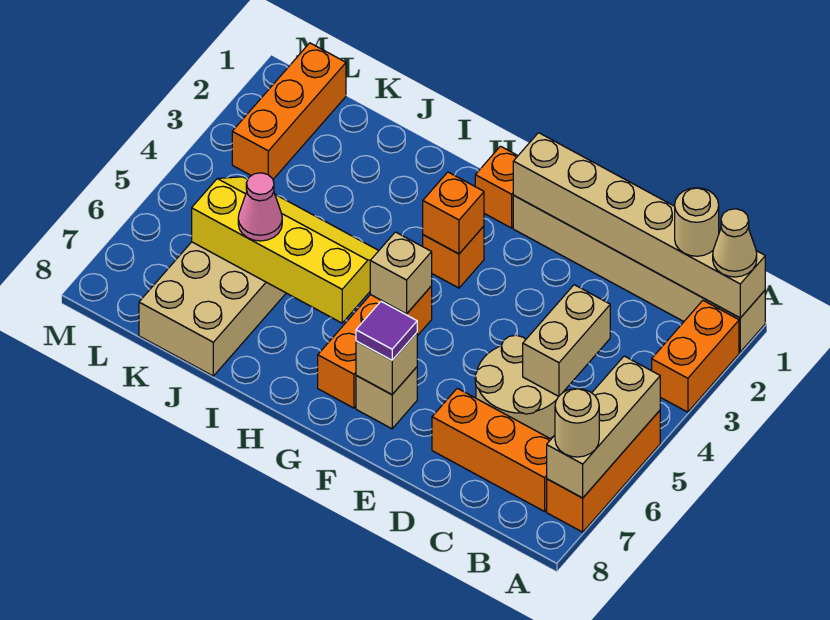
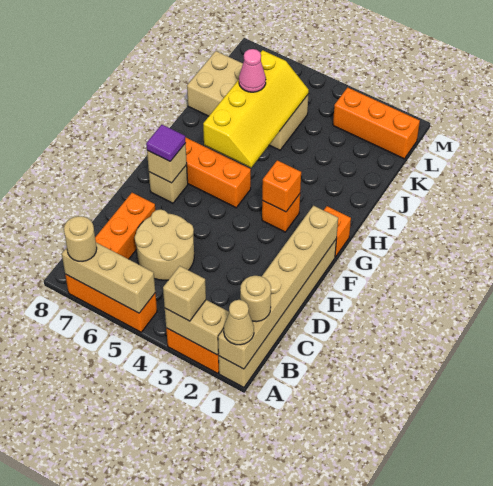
tan brick C4:C5 level 2 -> tan brick A2:A3 level 2
tan brick G5 level 2 -> tan brick A3 level 3

